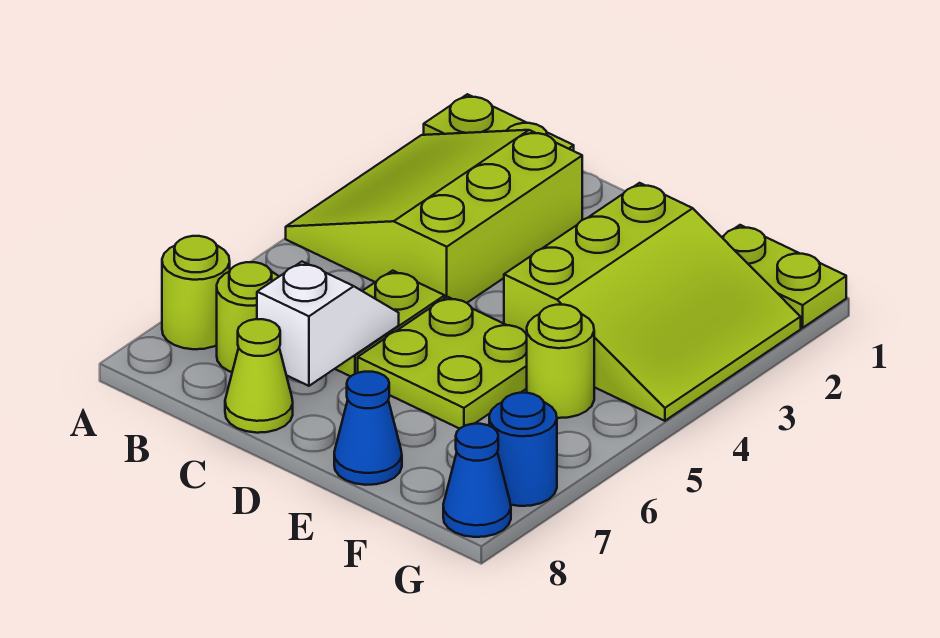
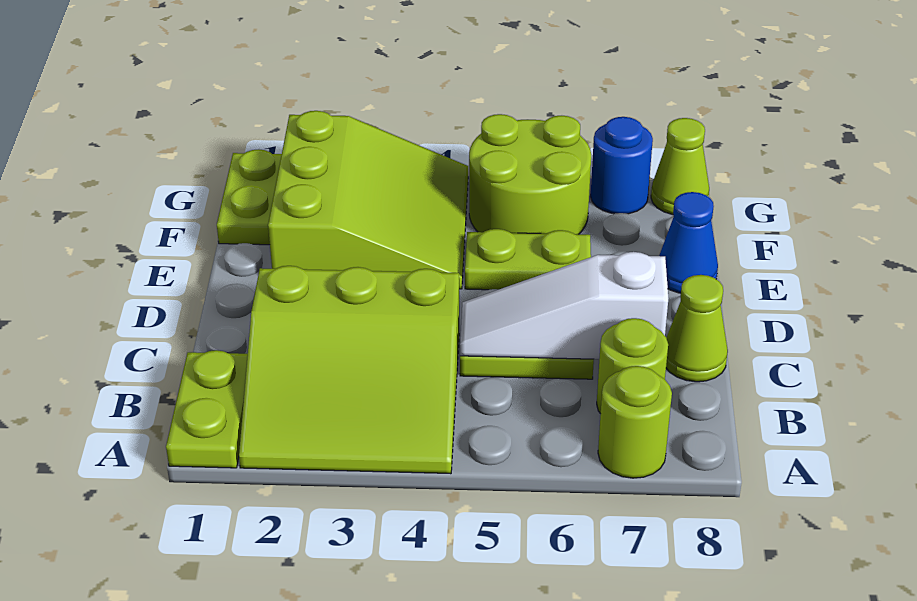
white slope C6:C7 level 2 top 7 -> white slope C5:C7 level 2 top 7
lime plate D5:E6 level 1 -> lime plate E5:E6 level 1
lime slope E2:G4 level 1 top E -> lime slope E2:G4 level 1 top 2
lime round brick F5 level 1 -> lime round brick F5:G6 level 1
blue cone G8 level 1 -> lime cone G8 level 1

